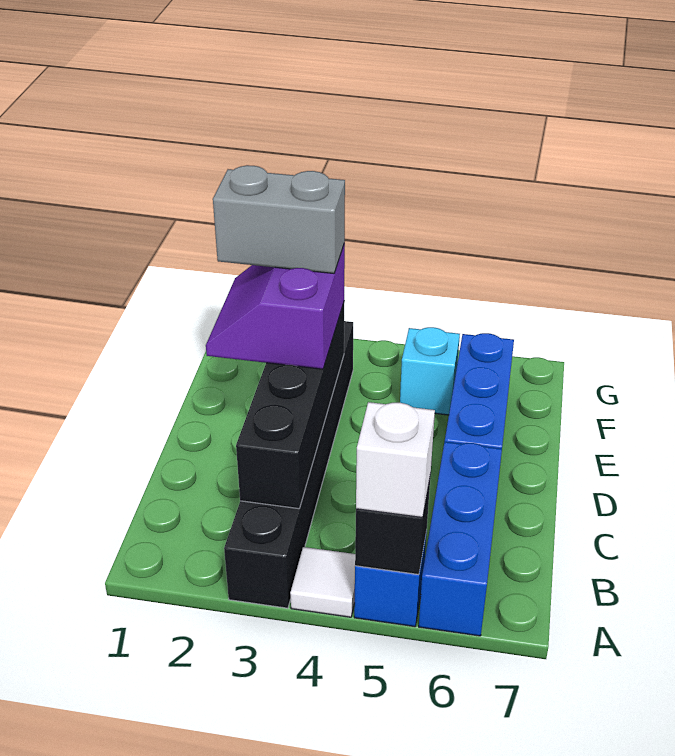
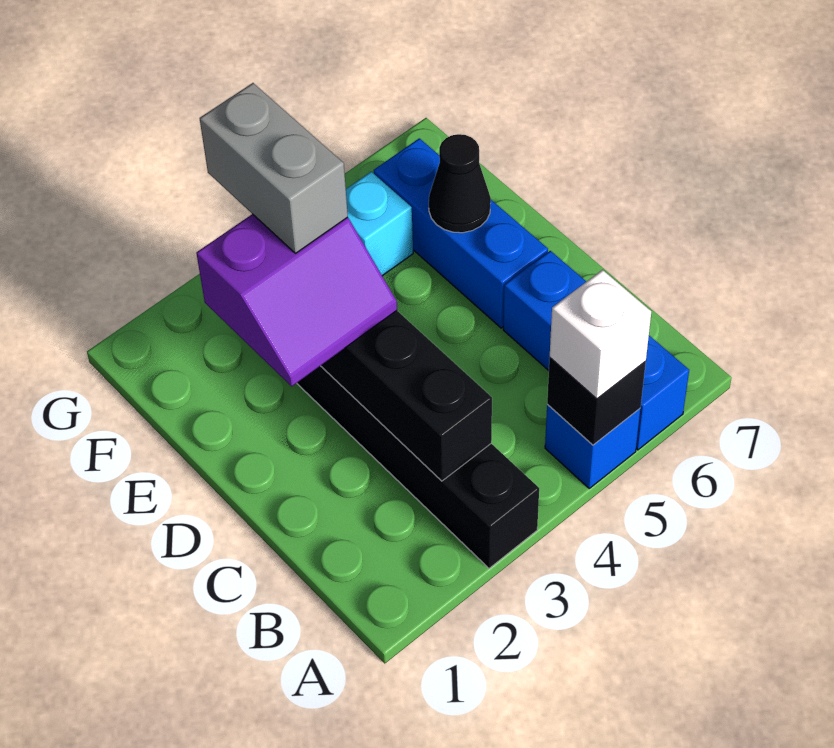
white tile A4 level 1 -> none
purple slope D2:E3 level 3 top 3 -> purple slope D2:E3 level 3 top E
grey brick E2:E3 level 4 -> grey brick E3:F3 level 4
none -> black cone E6 level 2

